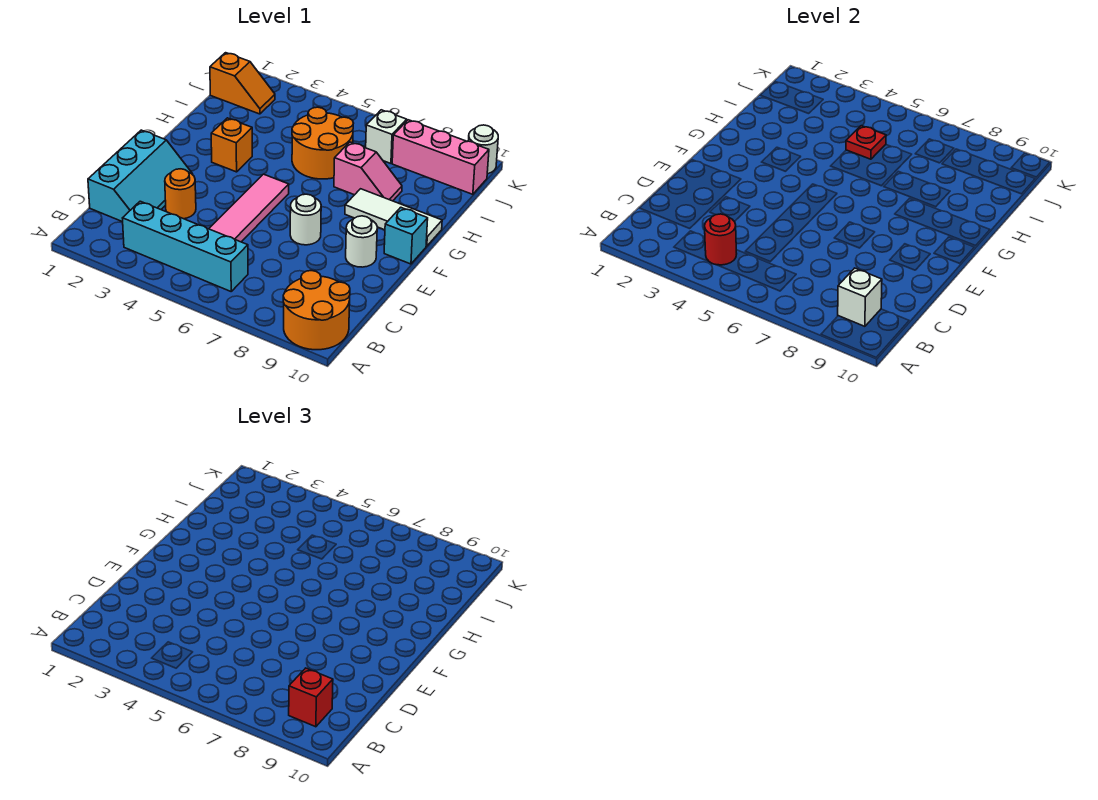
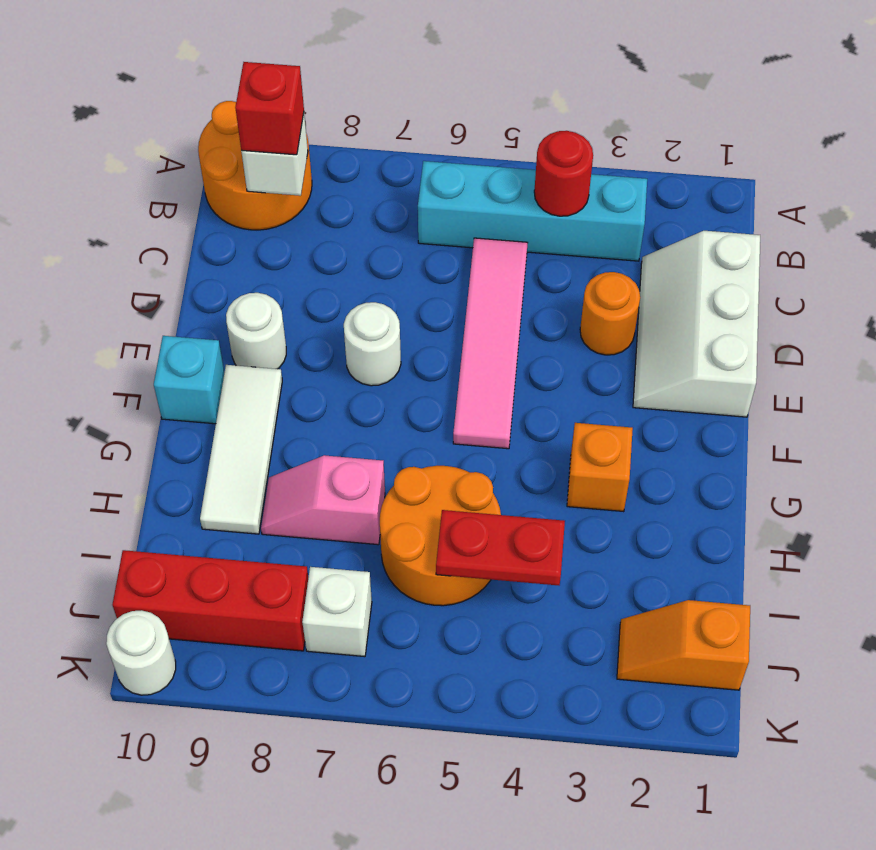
cyan slope C1:E2 level 1 top 1 -> white slope C1:E2 level 1 top 1
white tile G8:G10 level 1 -> white tile F9:H9 level 1
red plate I5 level 2 -> red plate I4:I5 level 2
pink brick J8:J10 level 1 -> red brick J8:J10 level 1

